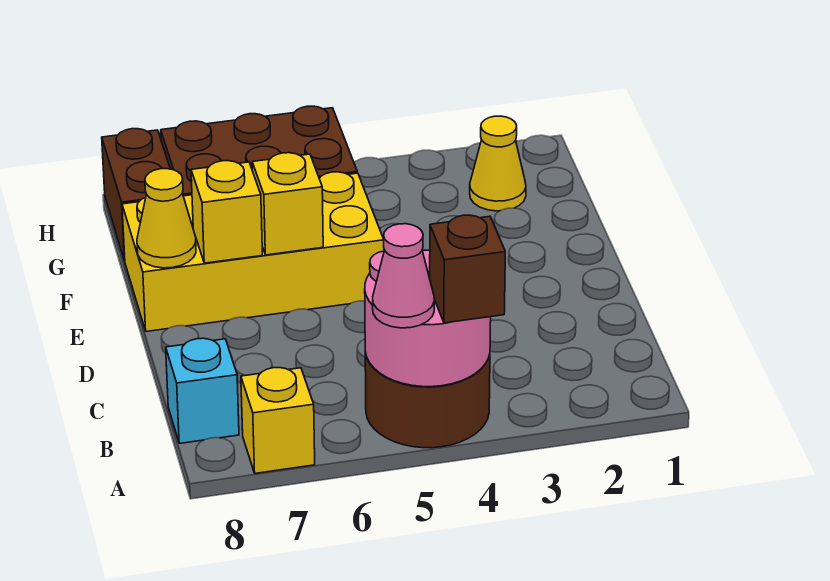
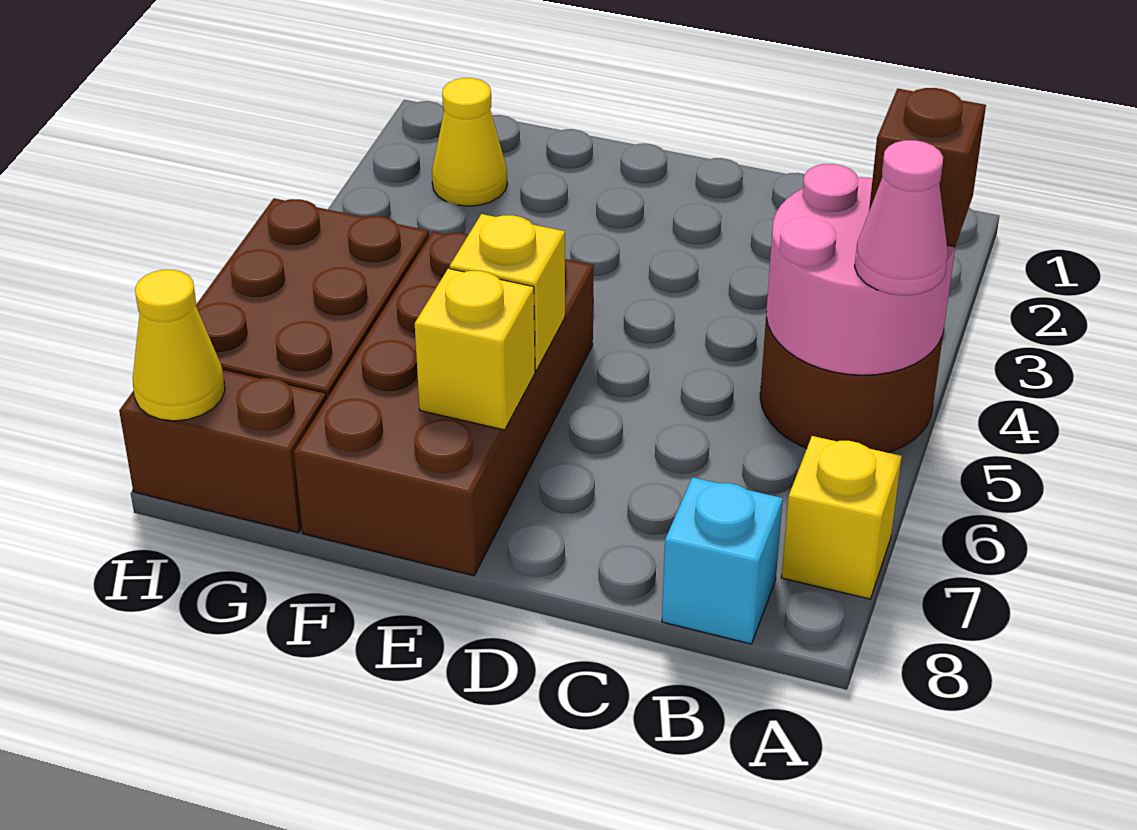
yellow brick E5:F8 level 1 -> brown brick E5:F8 level 1
yellow cone E8 level 2 -> yellow cone H8 level 2

